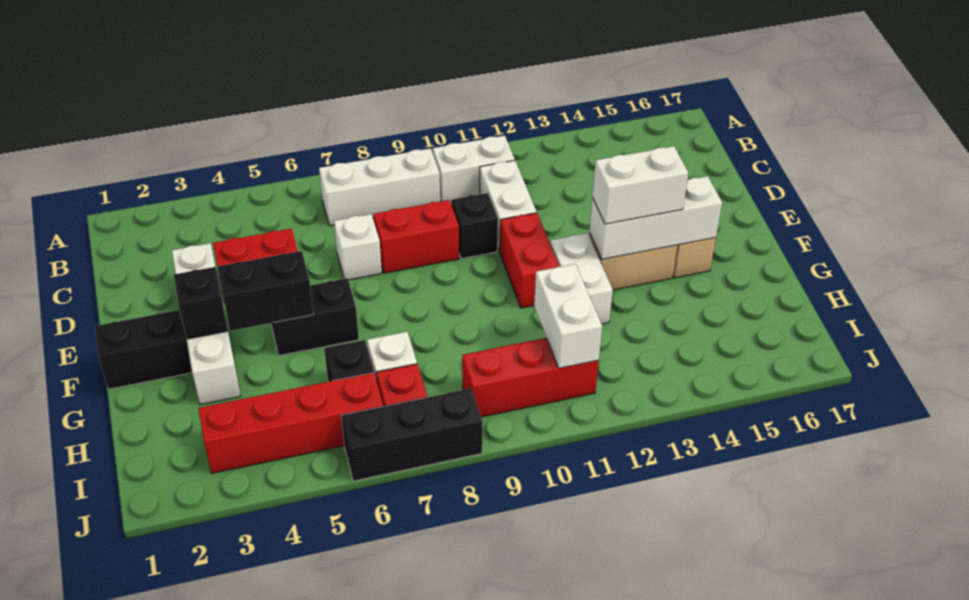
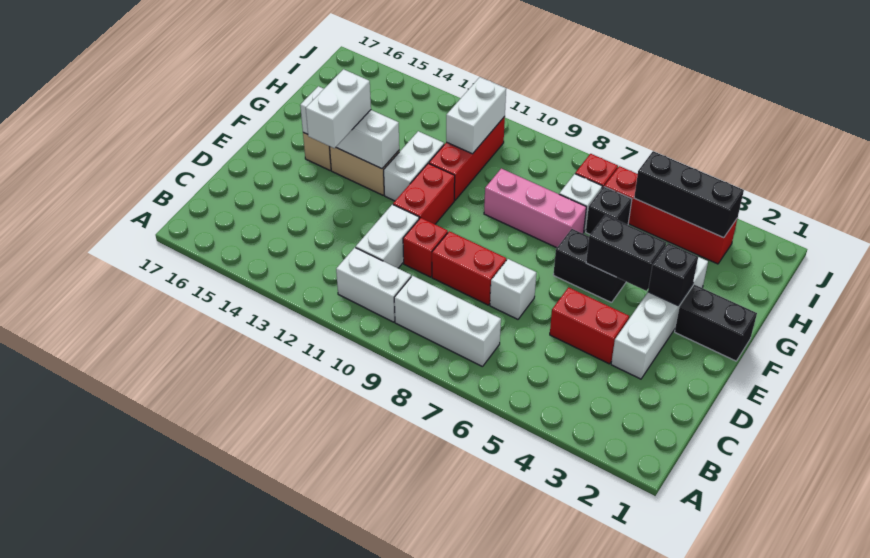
black brick D10 level 1 -> red brick D10 level 1
white brick F13:F14 level 3 -> white brick E14:F14 level 3
none -> pink brick G7:G9 level 1
red brick I9:I11 level 1 -> red brick G11:I11 level 1
black brick J6:J8 level 1 -> black brick I3:I5 level 2

